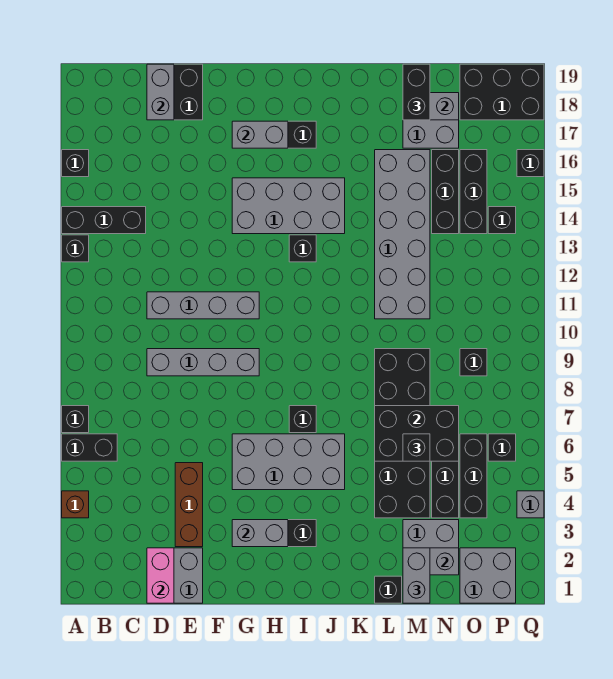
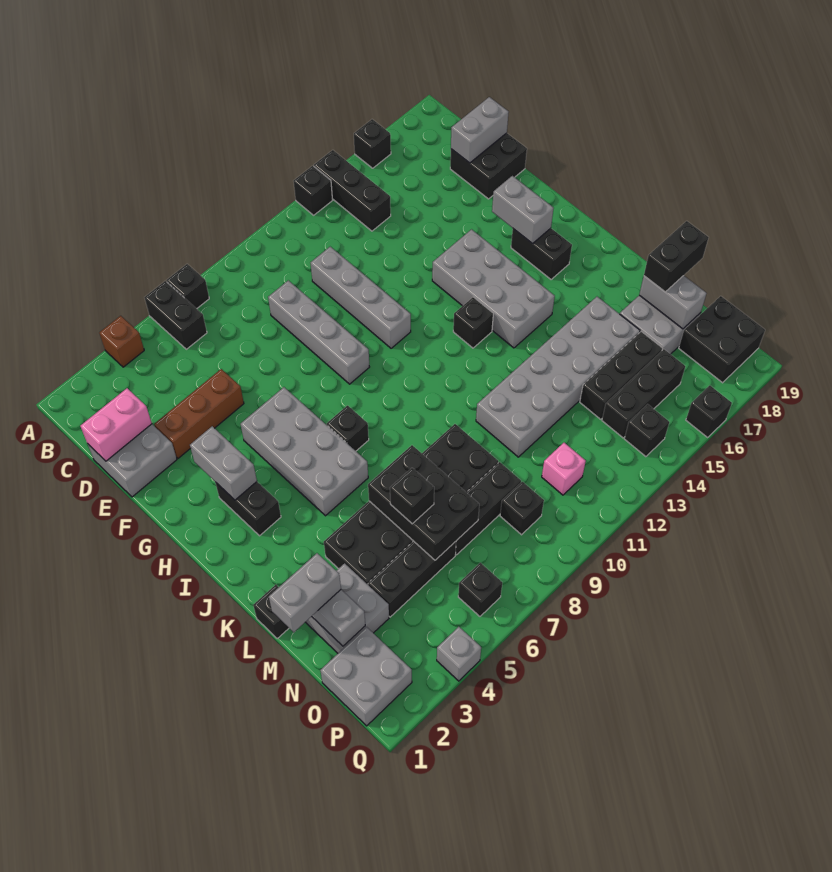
black brick O4:O6 level 1 -> black brick N7:N9 level 1
none -> pink brick O11 level 1
black brick O18:Q19 level 1 -> black brick O18:P19 level 1

